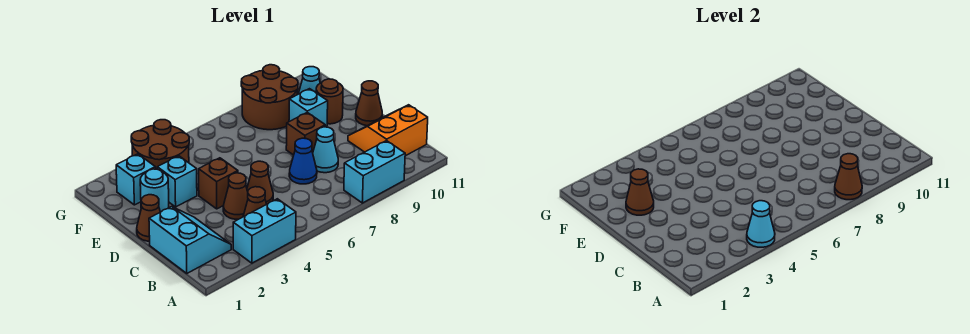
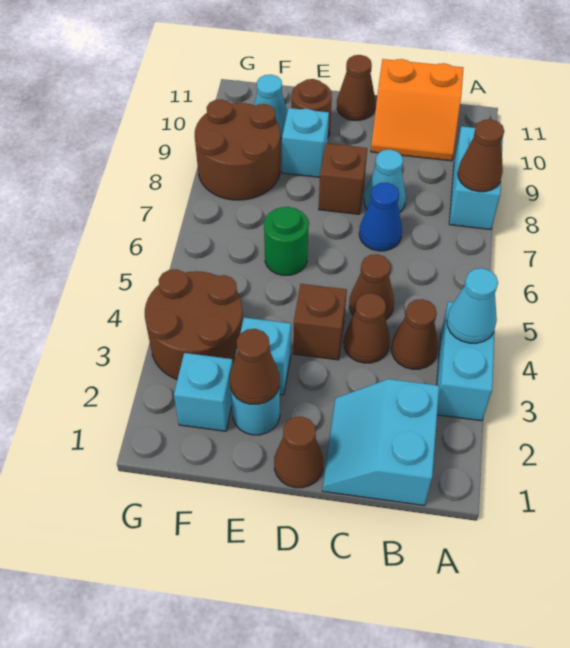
cyan slope B1:C2 level 1 top 1 -> cyan slope B1:C2 level 1 top B
orange slope B10:C11 level 1 top B -> orange slope B10:C11 level 1 top 11
none -> green round brick E6 level 1

